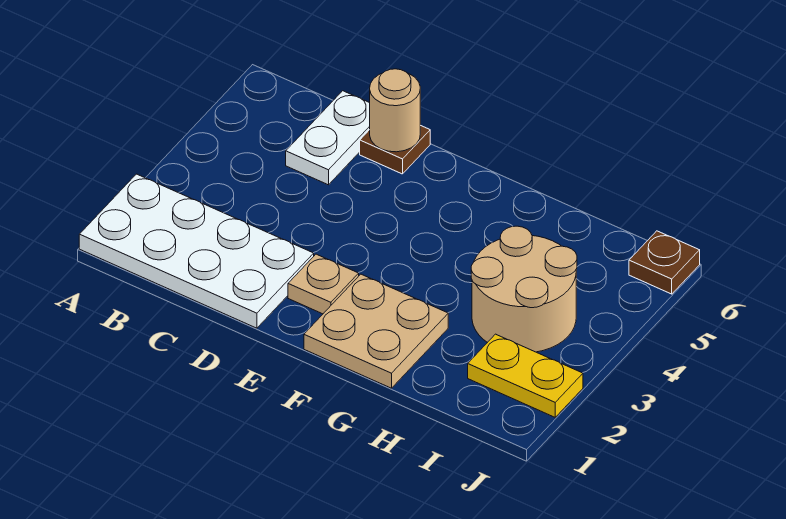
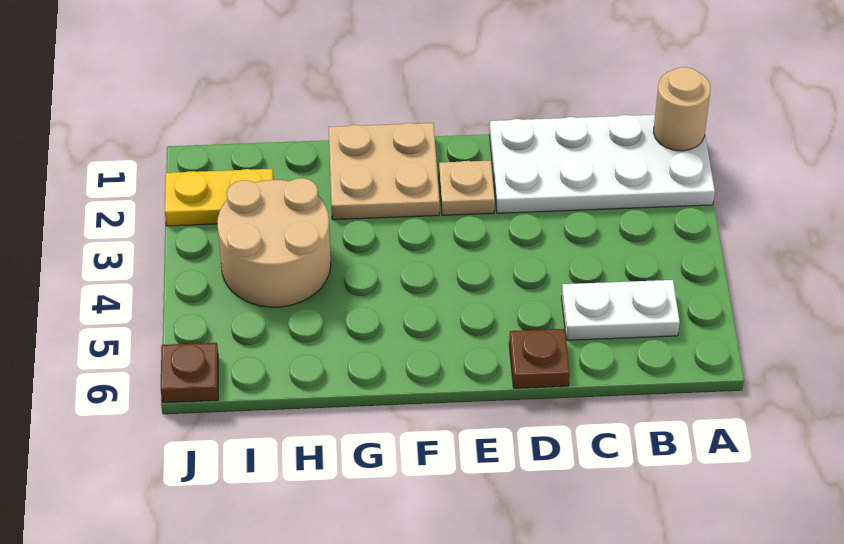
white plate C5:C6 level 1 -> white plate B5:C5 level 1
tan round brick D6 level 2 -> tan round brick A1 level 2

